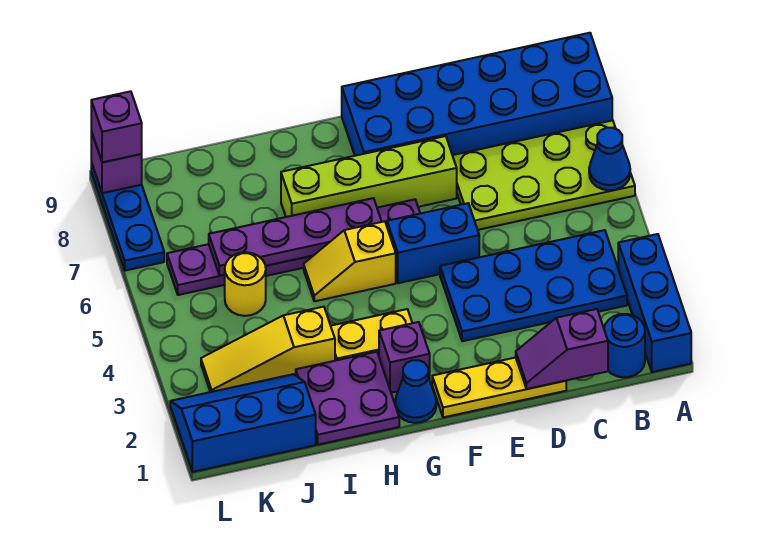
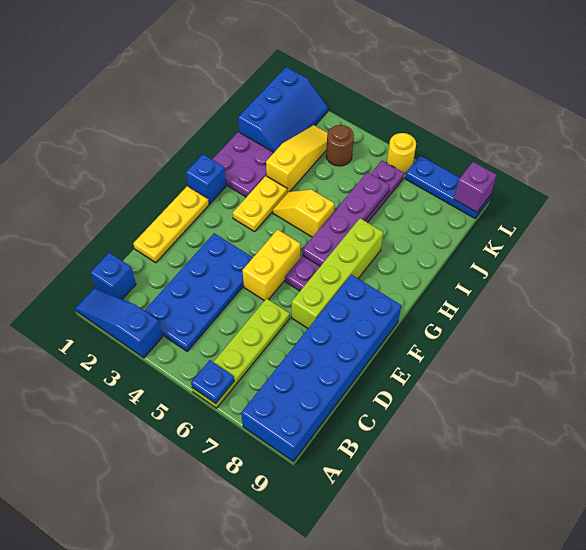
blue brick A1:A3 level 1 -> blue slope A1:A3 level 1 top 3
lime plate A6:D7 level 1 -> lime plate A6:D6 level 1
blue cone A6 level 2 -> blue plate A6 level 2
blue round brick B1 level 1 -> blue brick B1 level 1
purple slope C1:D1 level 2 top C -> none
blue brick E5:F5 level 1 -> yellow brick E5:F5 level 1
blue cone G1 level 1 -> blue brick G1 level 1
purple brick G2 level 1 -> none
yellow slope G5:H5 level 1 top G -> yellow slope H4:H5 level 1 top 5
yellow round brick J5 level 1 -> yellow round brick L6 level 1
none -> brown round brick K4 level 1
purple brick L9 level 3 -> none

